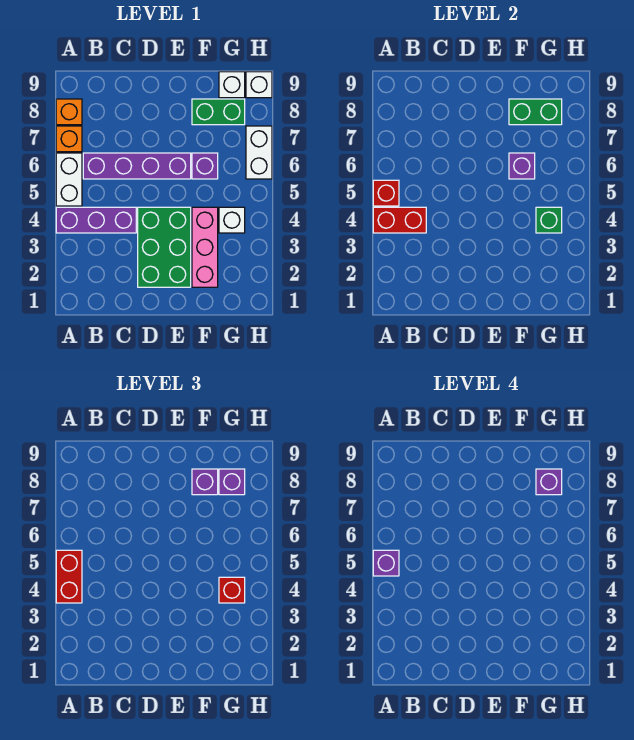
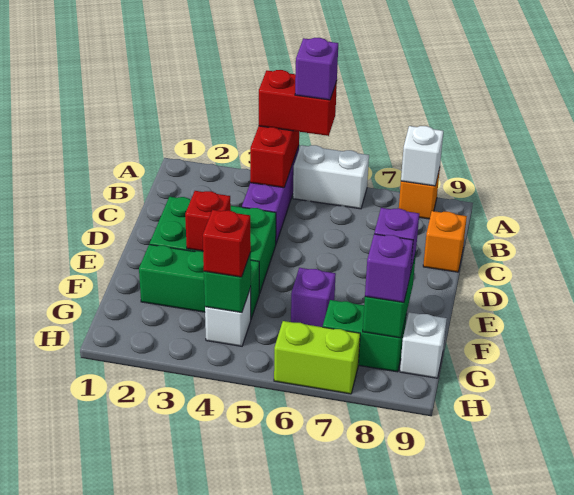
red brick A5 level 2 -> red brick E3 level 2
orange brick A7 level 1 -> orange brick C9 level 1
purple brick B6:E6 level 1 -> none
pink brick F2:F4 level 1 -> green brick F2:F4 level 1
purple brick F6 level 2 -> none
green brick F8:G8 level 1 -> green brick G7:G8 level 1
purple brick G8 level 4 -> none
white brick H6:H7 level 1 -> lime brick H6:H7 level 1
white brick H9 level 1 -> white brick A8 level 2

